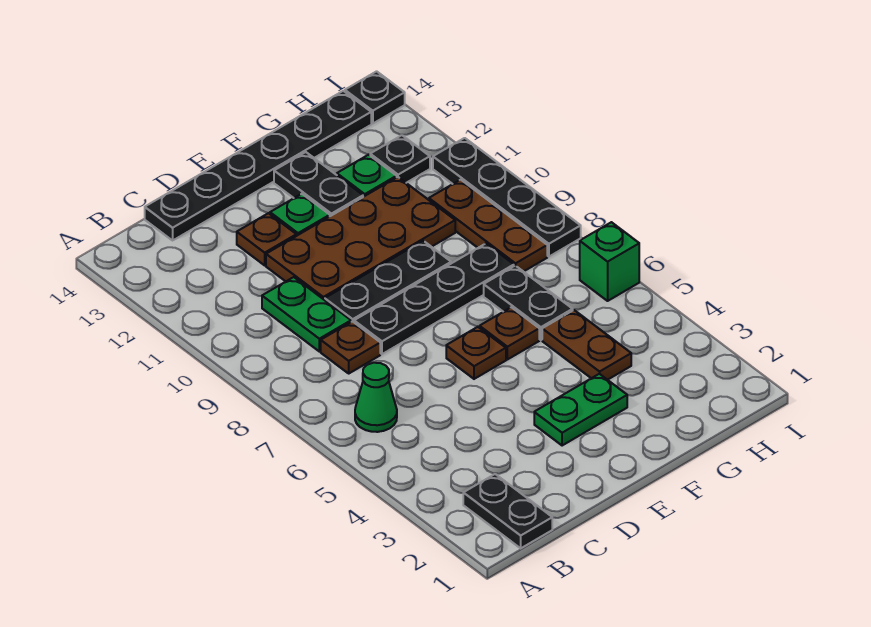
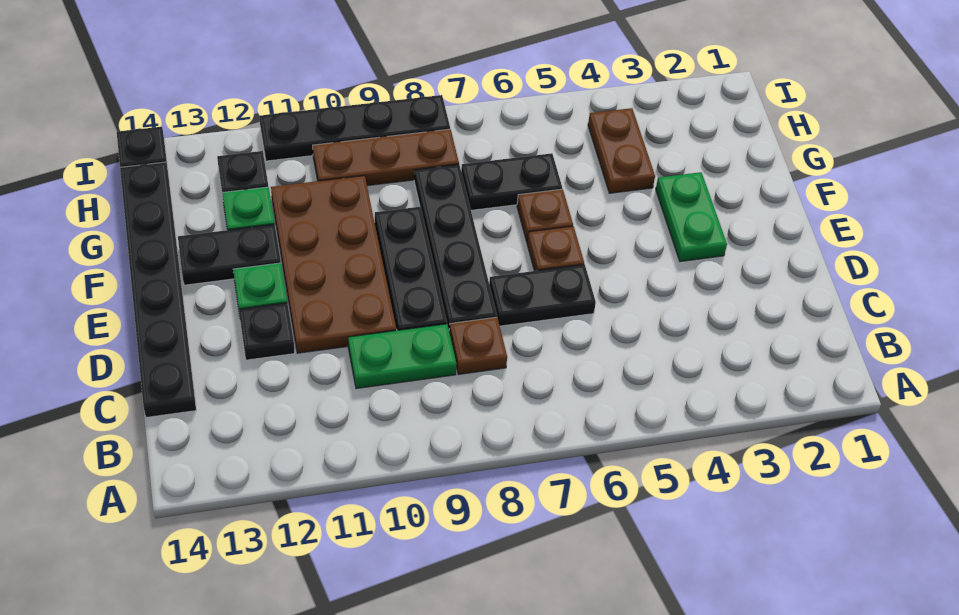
black plate B1:B2 level 1 -> black plate D6:D7 level 1
green cone B6 level 1 -> none
brown plate D12 level 1 -> black plate D12 level 1
brown plate G4:G5 level 1 -> brown plate G4:H4 level 1
green brick I6 level 1 -> none

